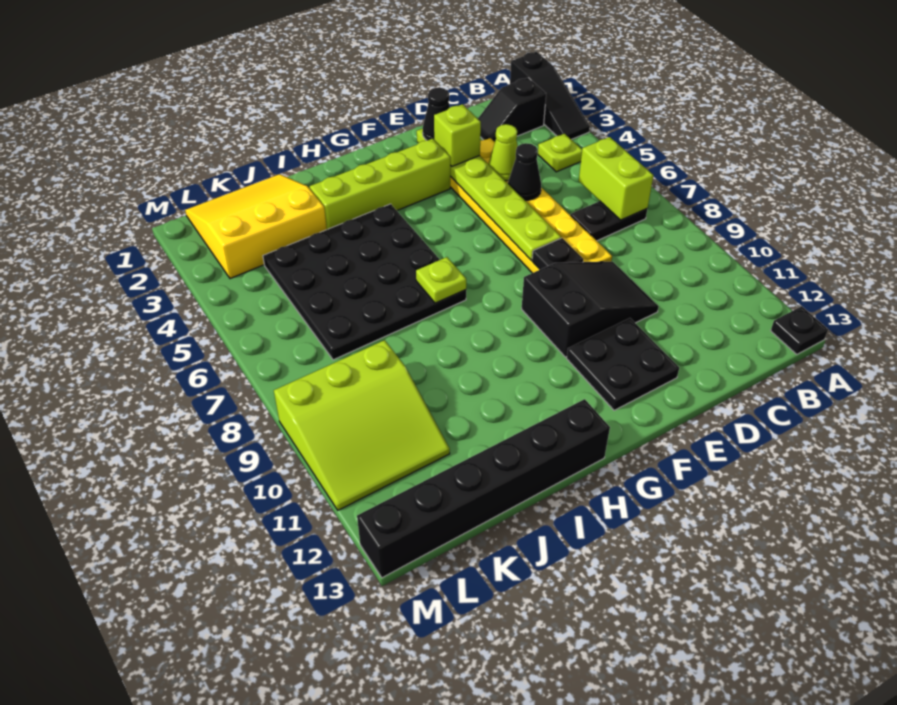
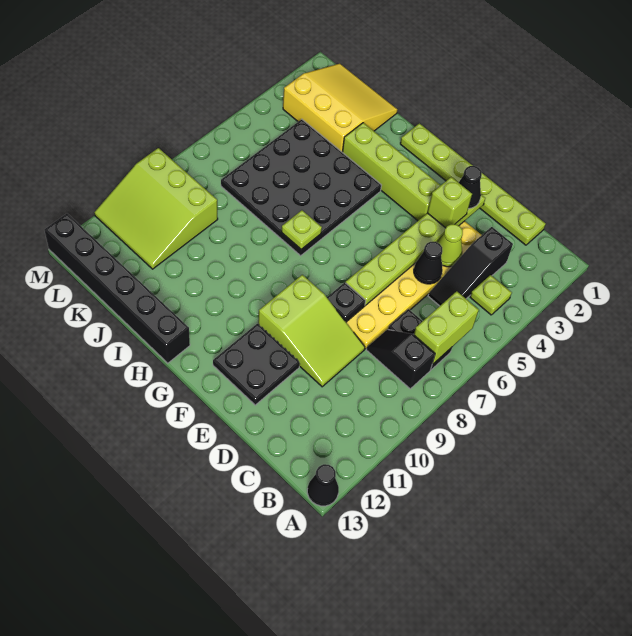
black slope A1:A3 level 1 top 1 -> black slope C3:C5 level 1 top 3
black plate A13 level 1 -> black cone A13 level 1
black slope B2:C2 level 1 top B -> black slope B8:C8 level 1 top B
none -> lime plate C1:H1 level 1
black slope D9:F10 level 1 top F -> lime slope D9:F10 level 1 top F

